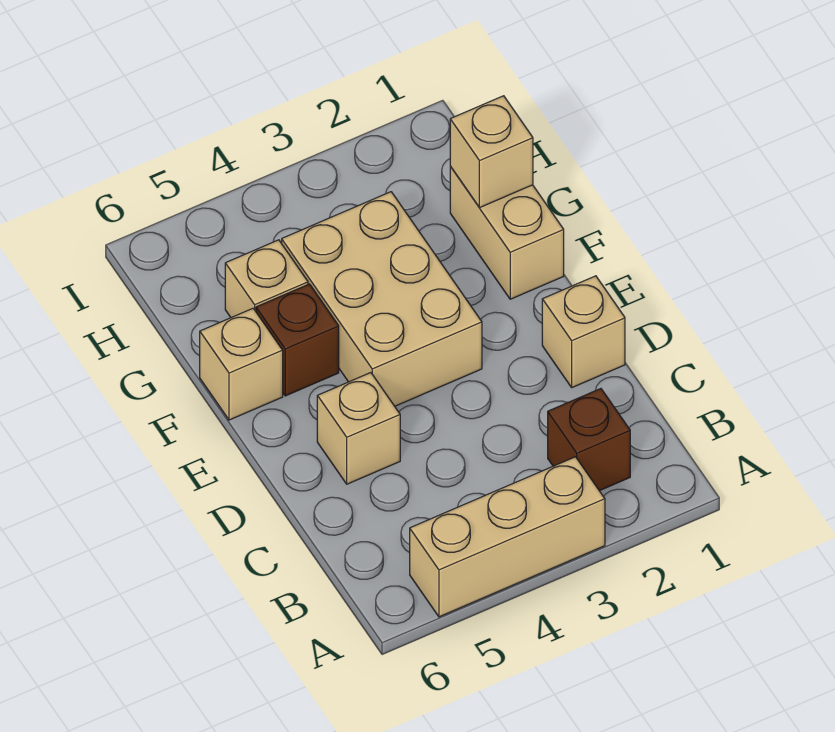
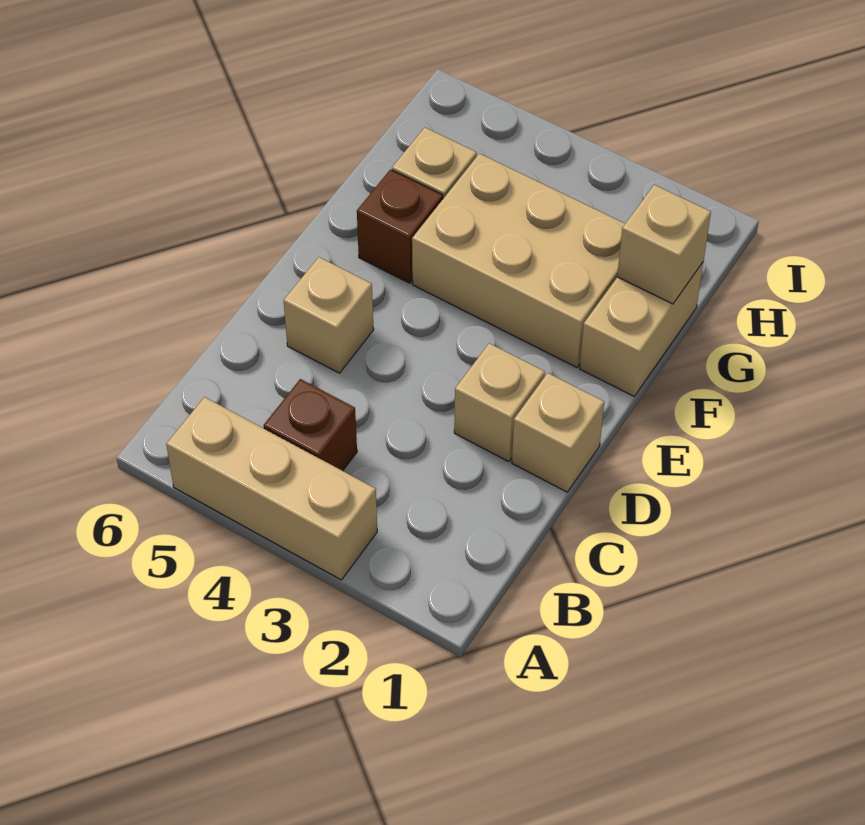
brown brick B2 level 1 -> brown brick B4 level 1
tan brick E3:G4 level 1 -> tan brick F2:G4 level 1
tan brick F6 level 1 -> tan brick D2 level 1

